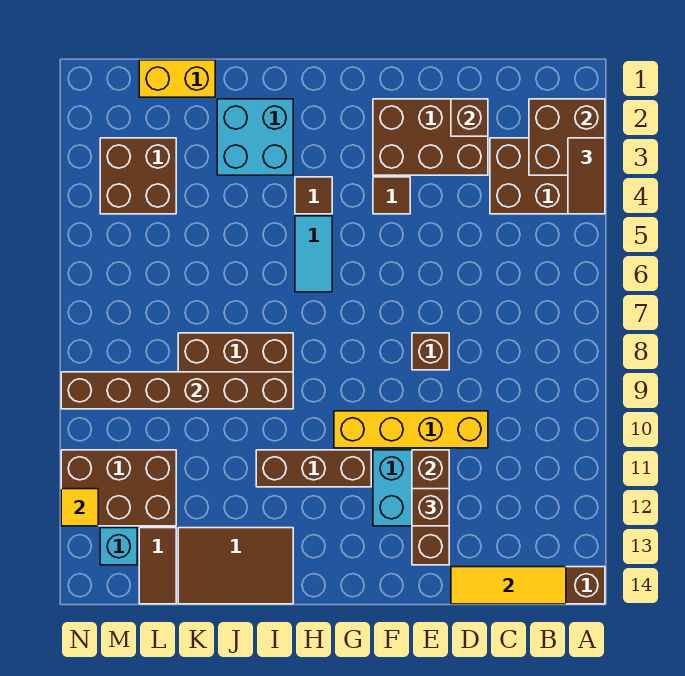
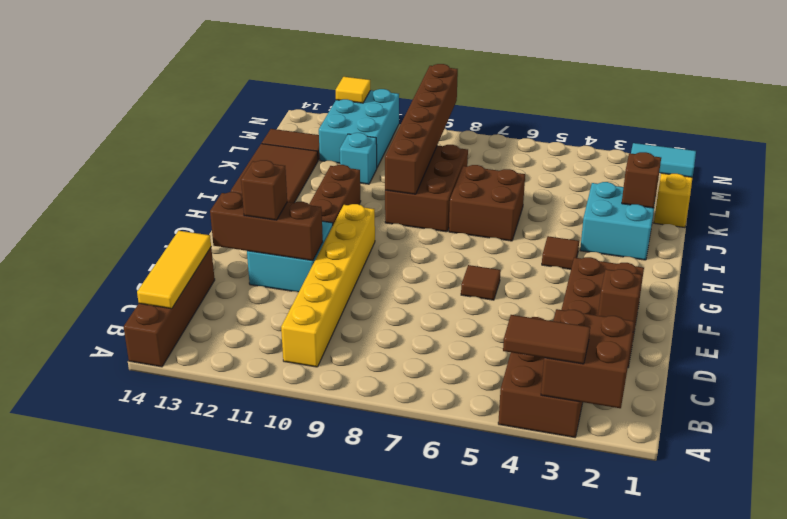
yellow brick D10:G10 level 1 -> yellow brick B10:G10 level 1
brown brick E8 level 1 -> brown brick J2 level 2
brown tile F4 level 1 -> brown tile F6 level 1
cyan tile H5:H6 level 1 -> cyan tile L1:L2 level 2
brown brick L3:M4 level 1 -> brown brick I6:J7 level 1
brown brick L11:N12 level 1 -> cyan brick L11:N12 level 1
cyan brick M13 level 1 -> cyan brick K11 level 1

